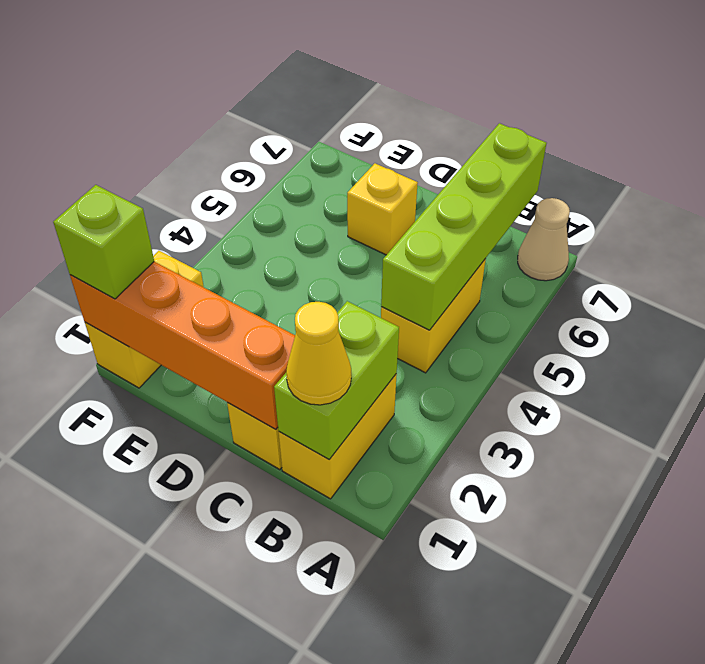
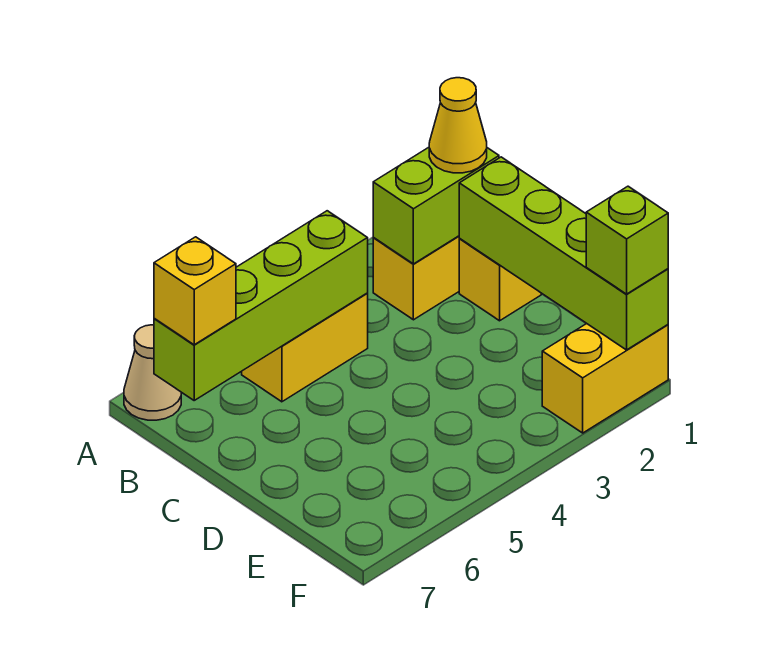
orange brick C1:F1 level 2 -> lime brick C1:F1 level 2
yellow brick D6 level 1 -> yellow brick B7 level 3

